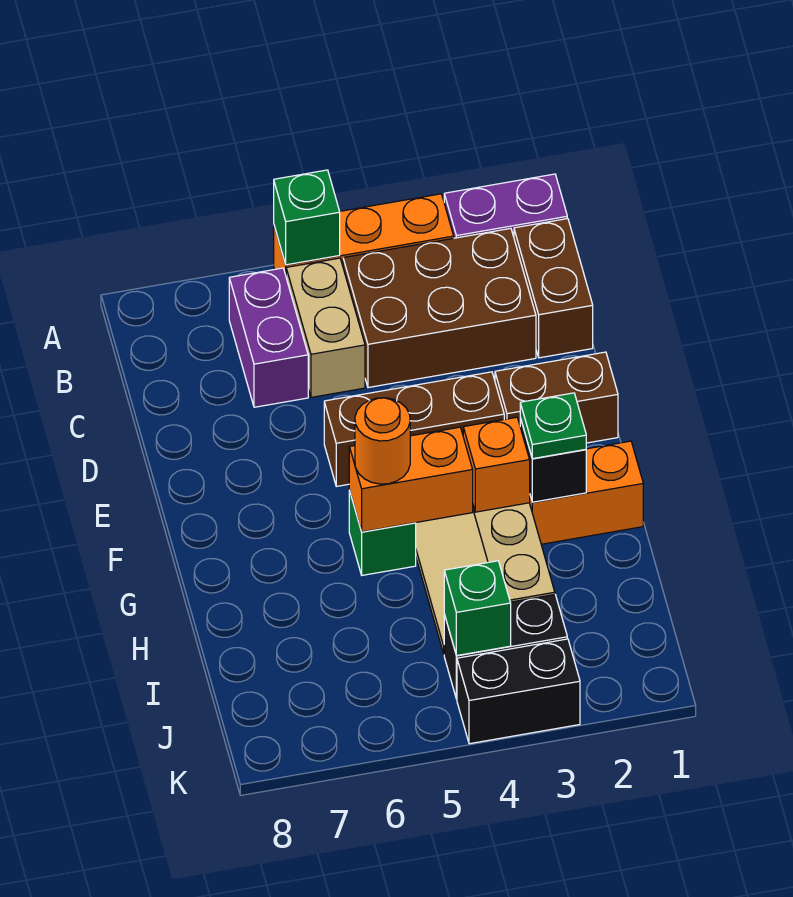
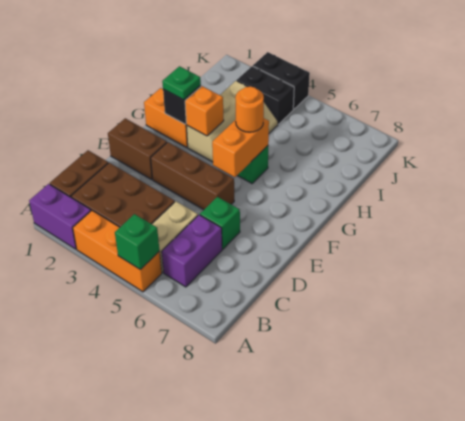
orange brick G4:G5 level 2 -> orange brick F5:G5 level 2
green brick J4 level 2 -> green brick D6 level 1

